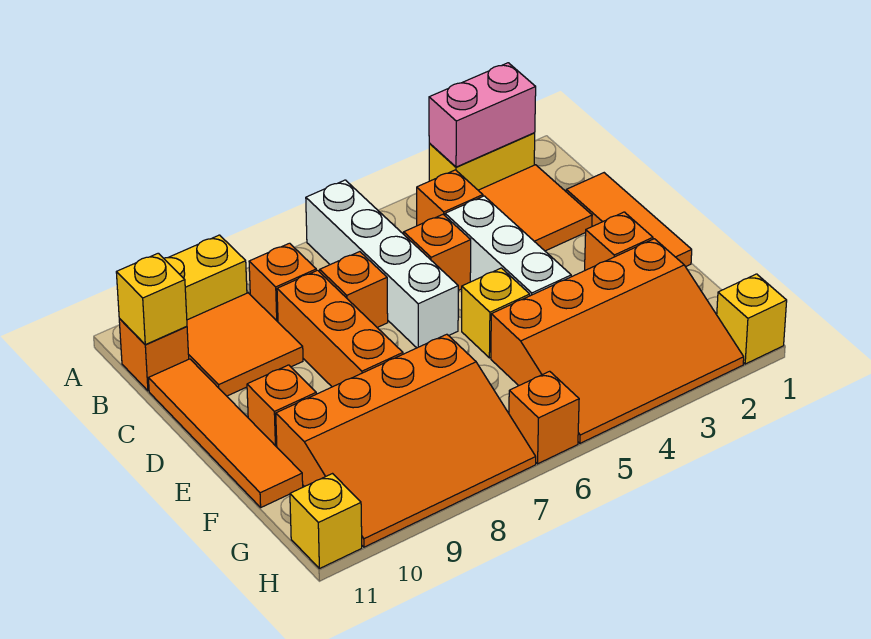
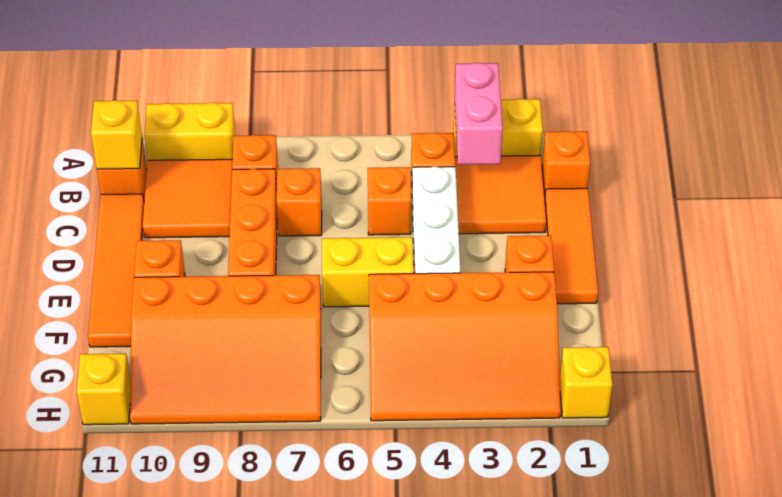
pink brick A2:A3 level 2 -> pink brick A3:B3 level 2
white brick A6:D6 level 1 -> none
yellow brick E5 level 1 -> yellow brick E5:E6 level 1
orange brick H6 level 1 -> orange brick B1 level 1

